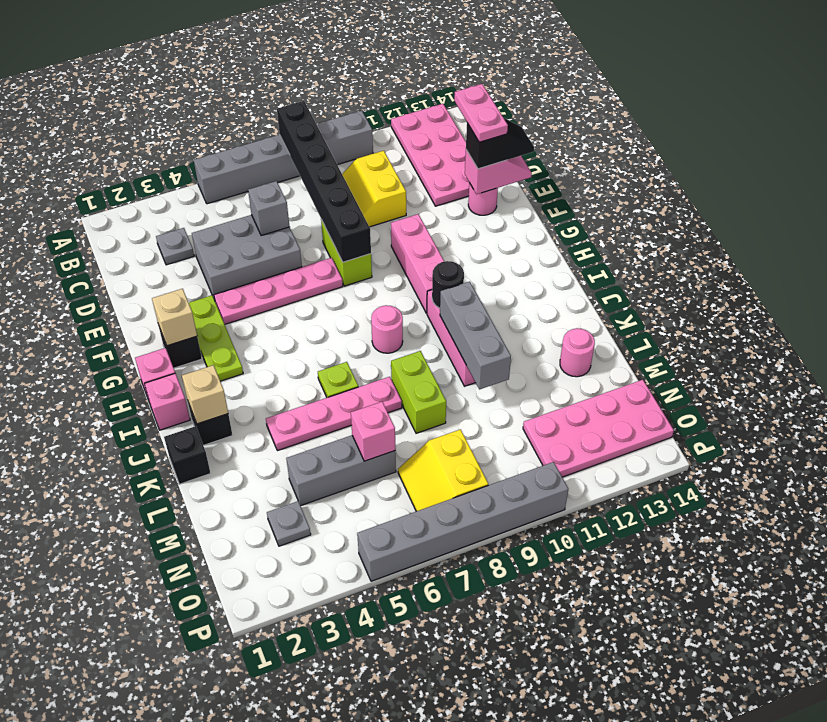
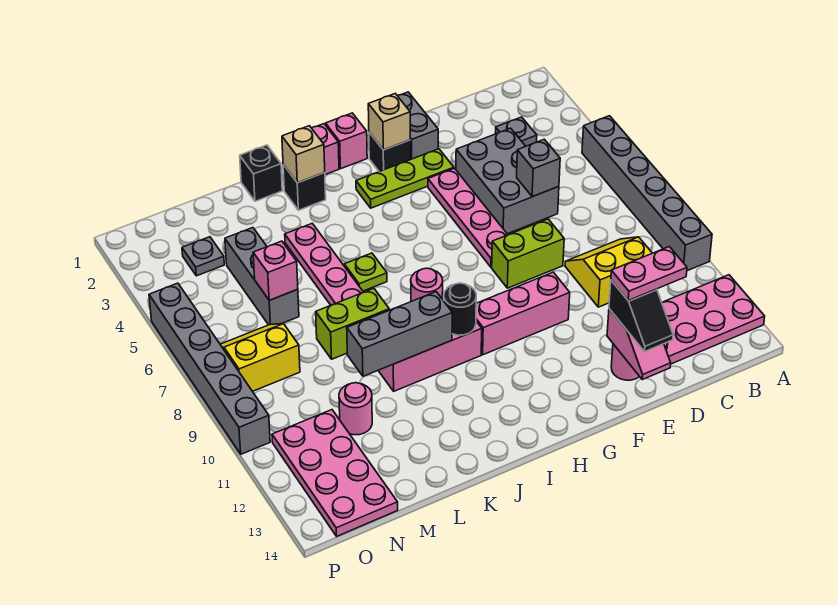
black brick A8:F8 level 2 -> none
none -> grey brick F1:F2 level 1
pink round brick L13 level 1 -> pink round brick M11 level 1

